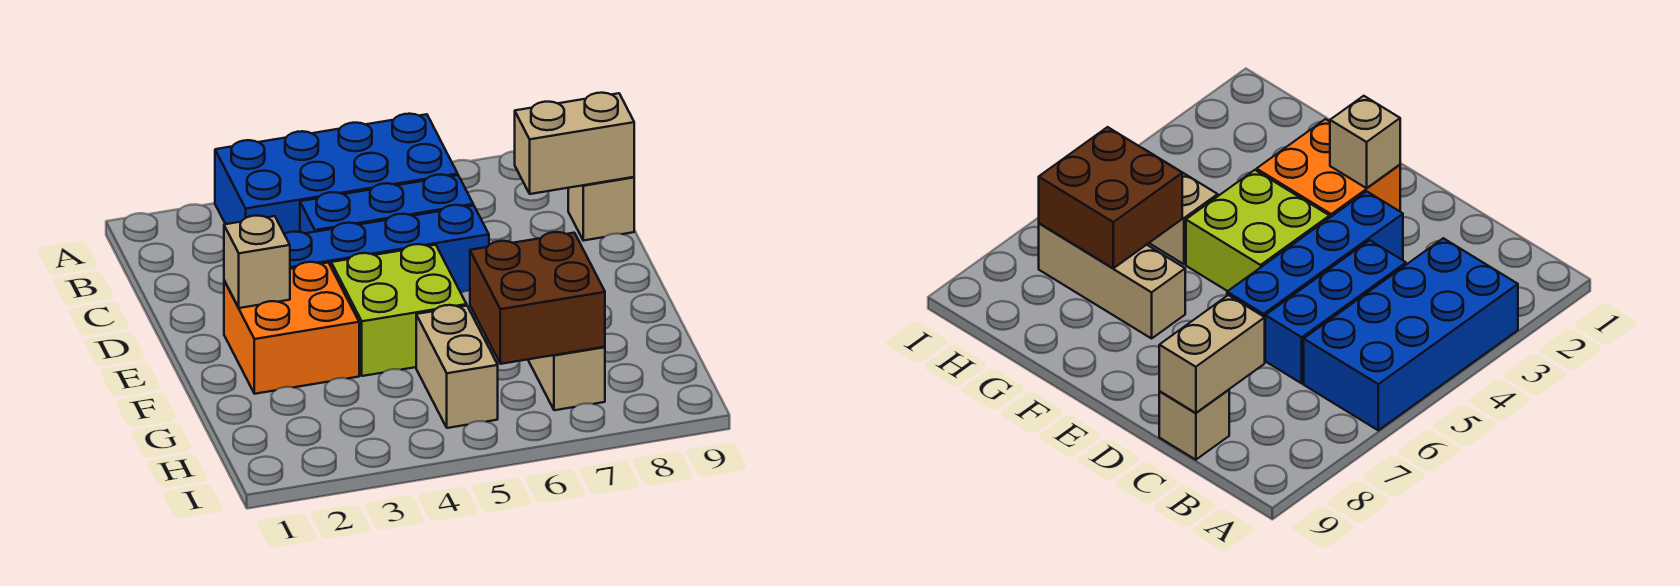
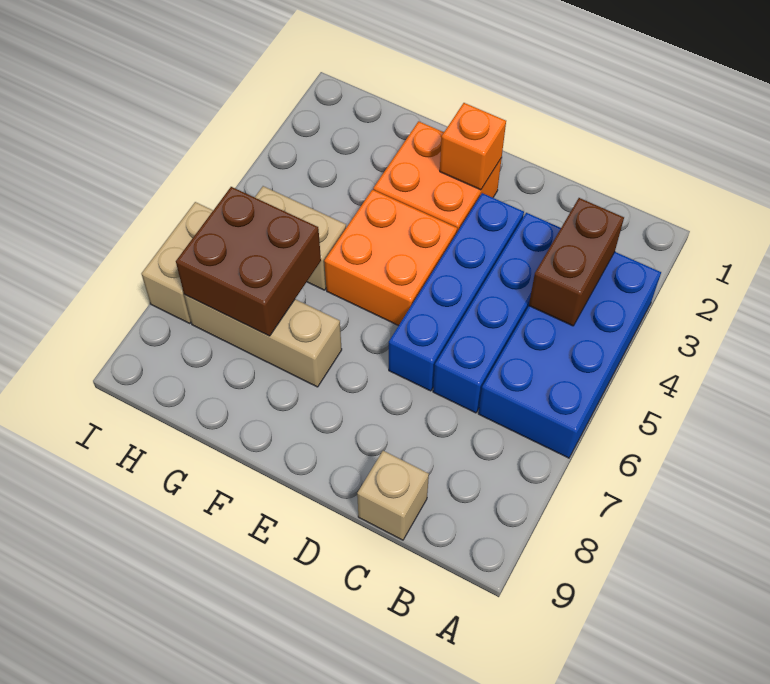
none -> brown brick B3:B4 level 2
blue brick C4:C6 level 1 -> blue brick C3:C6 level 1
tan brick C8:C9 level 2 -> tan brick I6:I7 level 1
tan brick E2 level 2 -> orange brick E2 level 2
lime brick E4:F5 level 1 -> orange brick E4:F5 level 1

